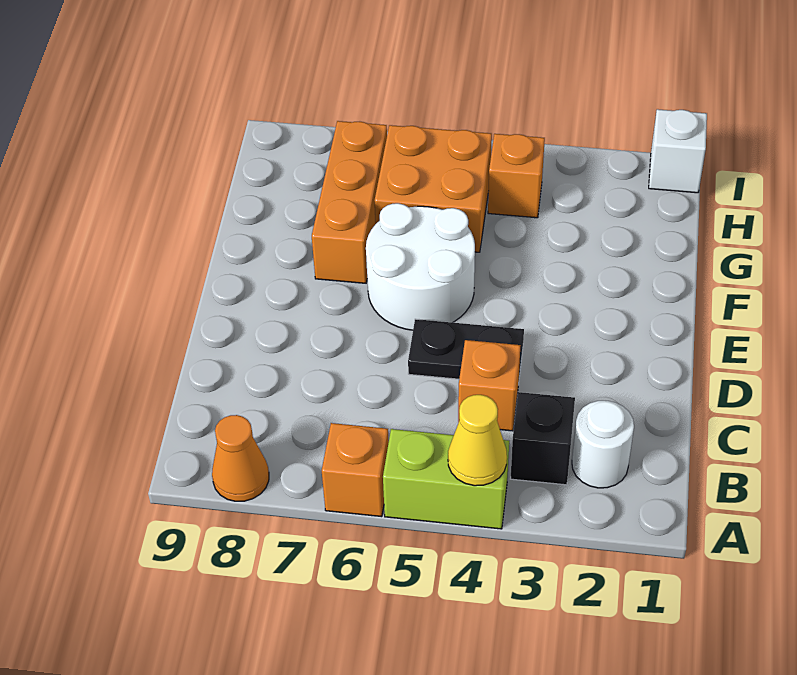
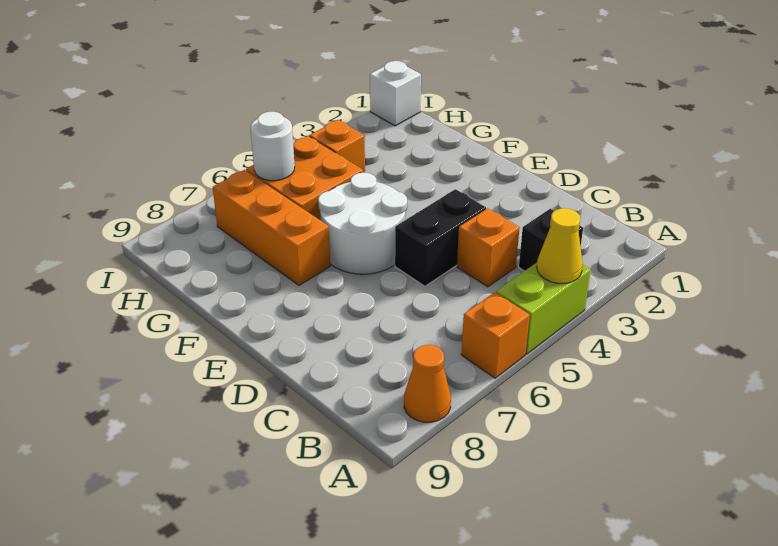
white round brick B2 level 1 -> white round brick H6 level 2
black plate D4:D5 level 1 -> black brick D4:D5 level 1

